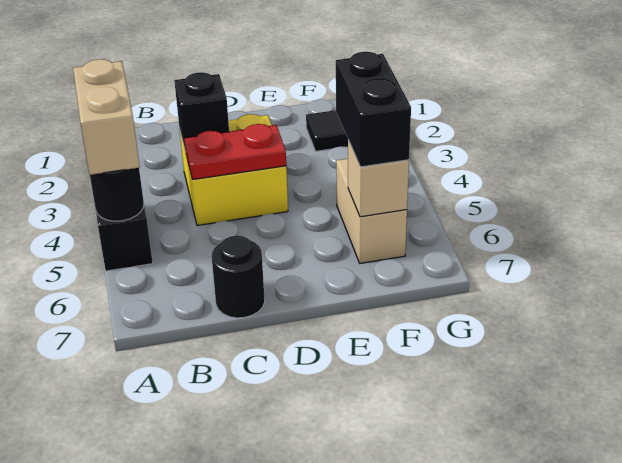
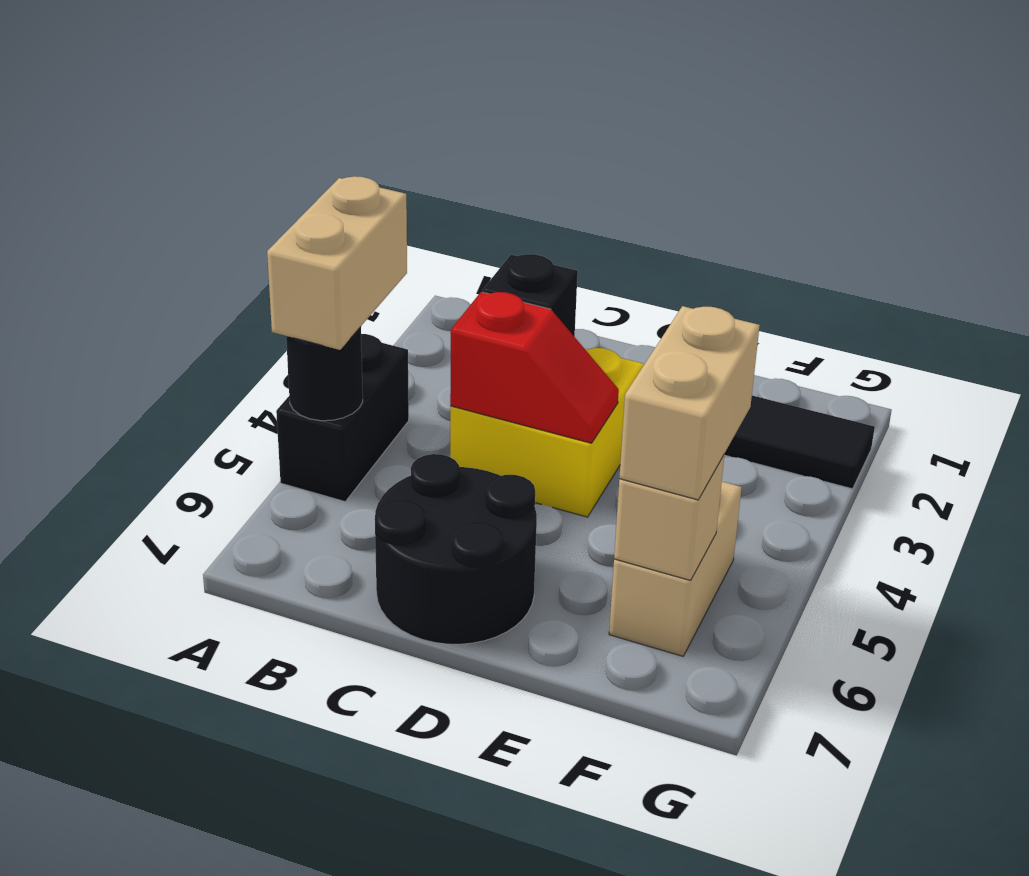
red plate C4:D4 level 2 -> red slope C4:D4 level 2 top C
black round brick C7 level 1 -> black round brick C6:D7 level 1
black brick F5:F6 level 3 -> tan brick F5:F6 level 3

